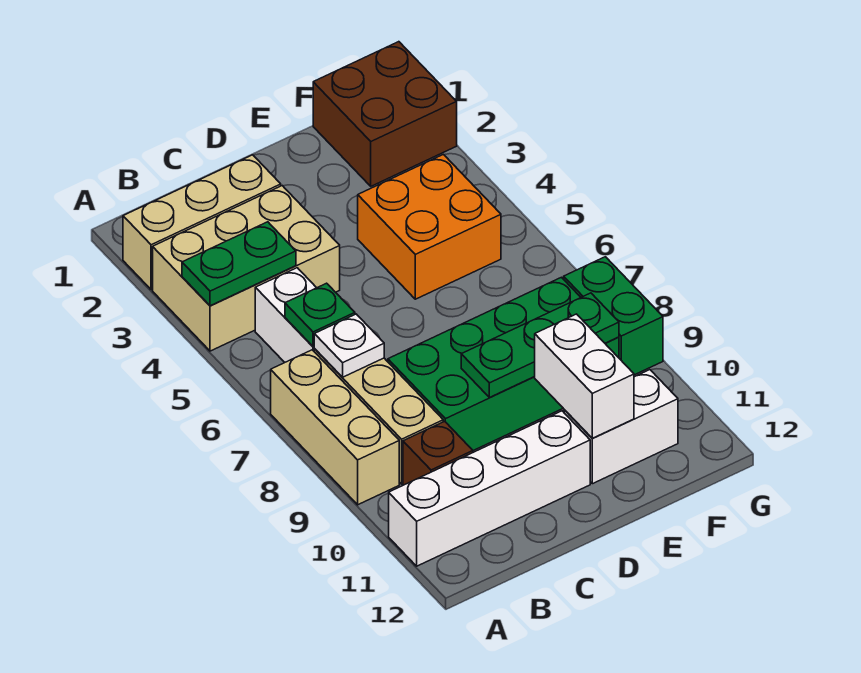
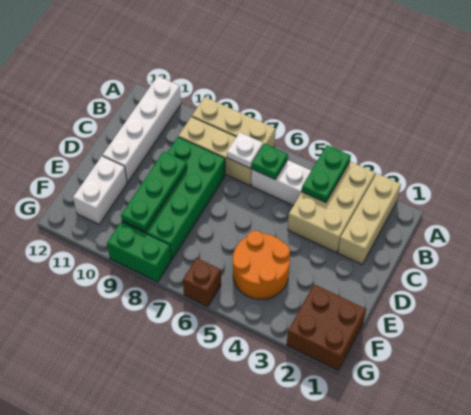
brown brick B10 level 1 -> brown brick G6 level 1
orange brick E4:F5 level 1 -> orange round brick E4:F5 level 1
white brick E10:E11 level 2 -> none

